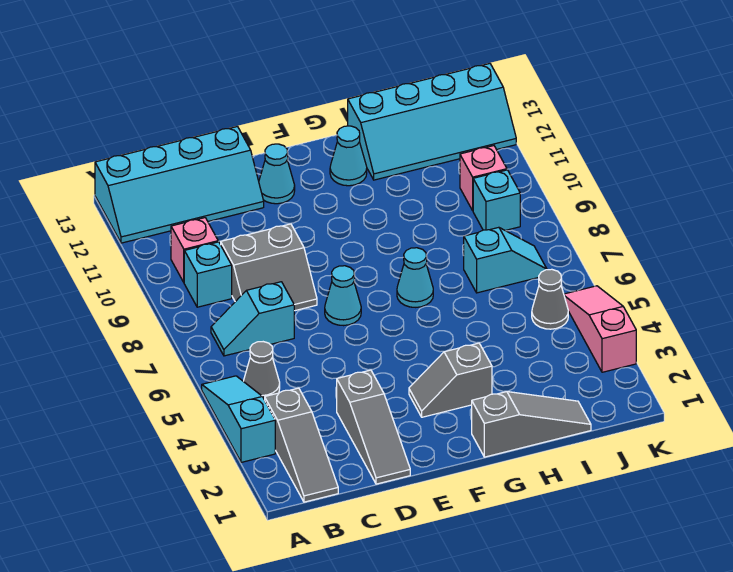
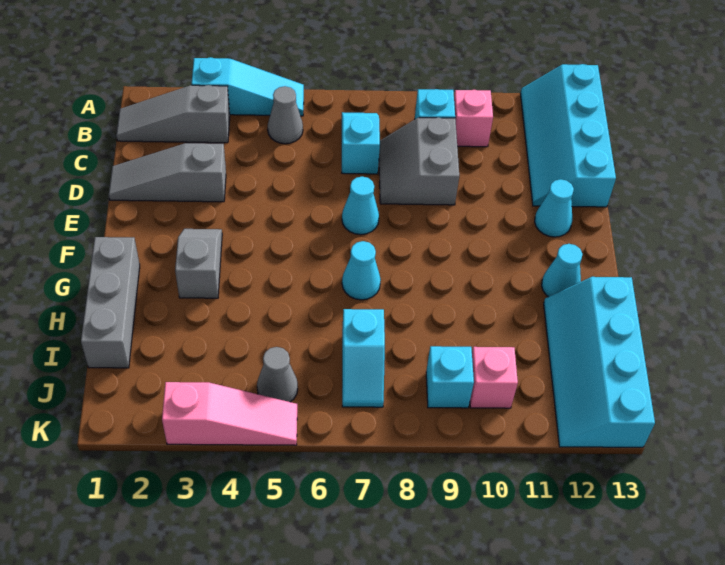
grey slope G1:I1 level 1 top G -> grey brick G1:I1 level 1

